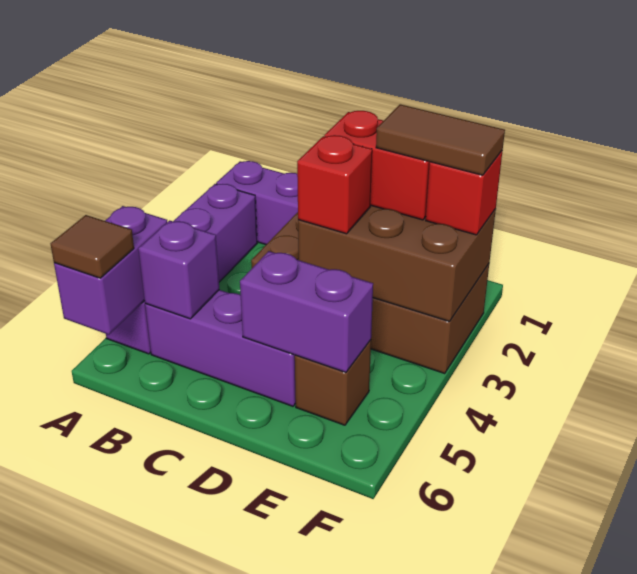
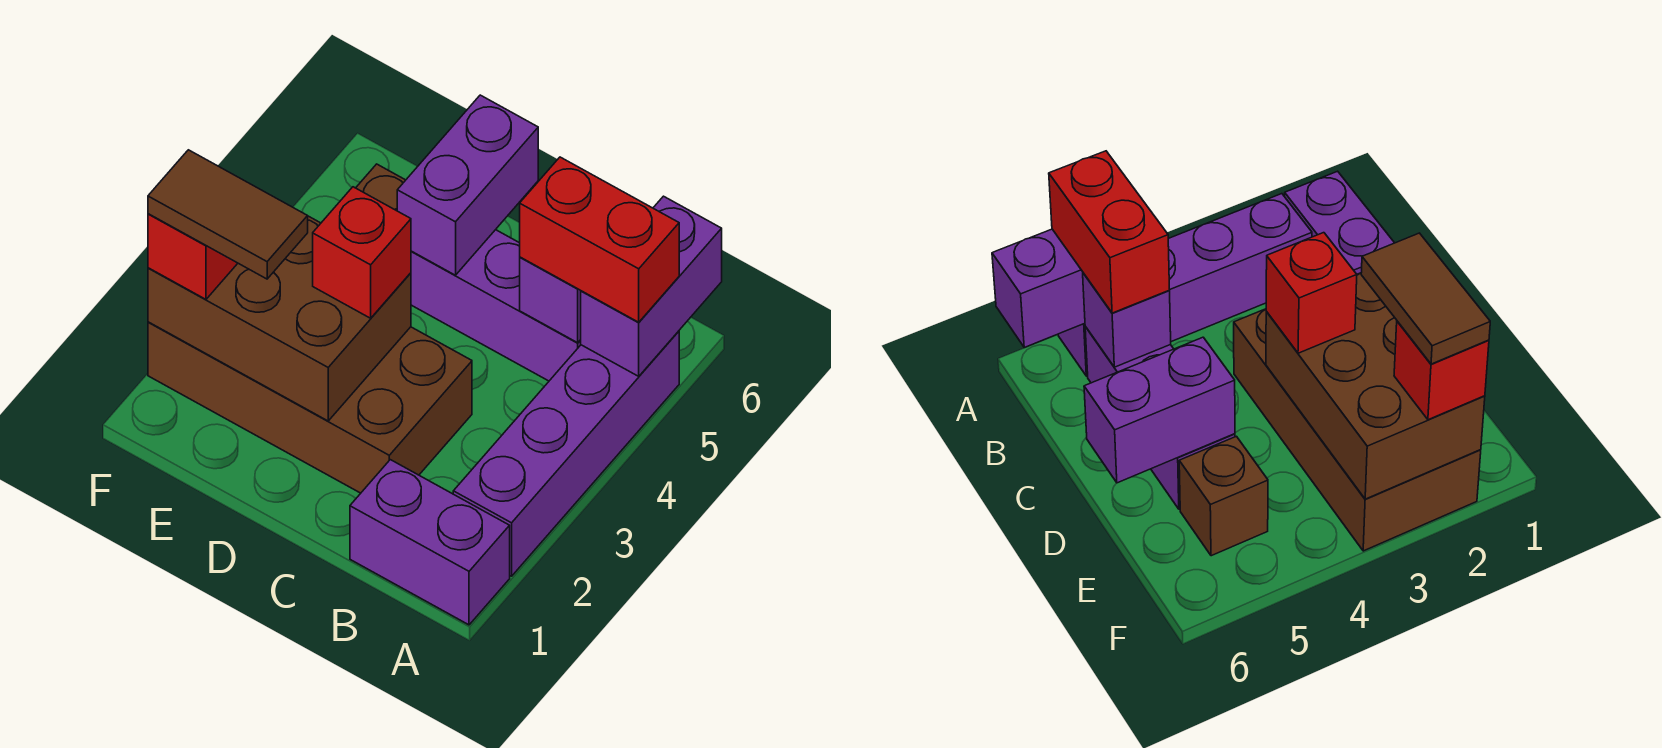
brown tile A6 level 3 -> none
red brick D2:E2 level 3 -> red brick A5:B5 level 3
purple brick D5:E5 level 2 -> purple brick D5:D6 level 2

